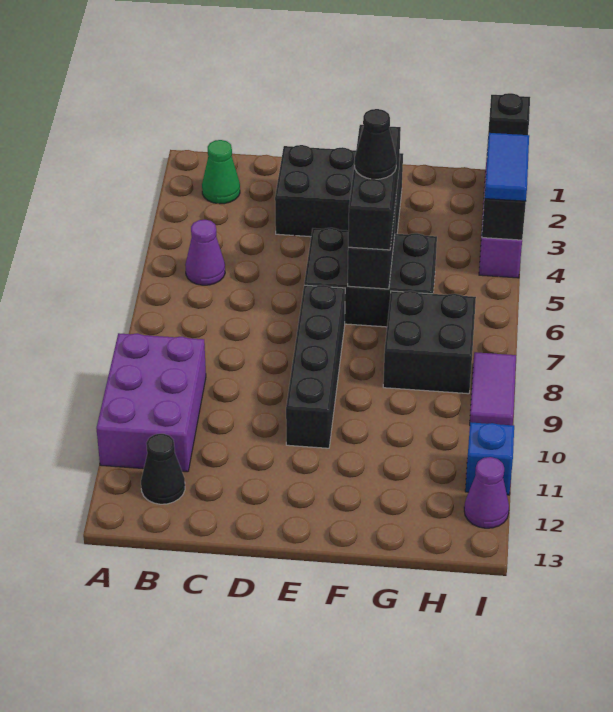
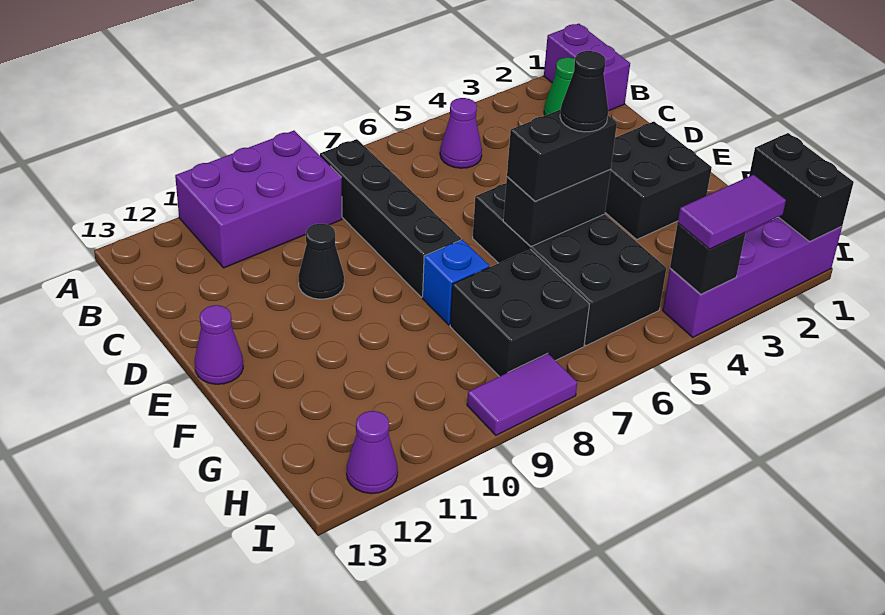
none -> purple brick A1:B1 level 1
black cone B12 level 1 -> black cone D10 level 1
black brick D2:F3 level 1 -> black brick E2:F3 level 1
black brick E5:G6 level 1 -> black brick E5:H6 level 1
black brick E7:E10 level 1 -> black brick B8:E8 level 1
none -> purple cone E13 level 1
black brick F4:F6 level 3 -> black brick F5:F6 level 3
black brick I1 level 2 -> black brick H1:I1 level 2
blue tile I3:I4 level 3 -> purple tile I3:I4 level 3
blue brick I11 level 1 -> blue brick F8 level 1

